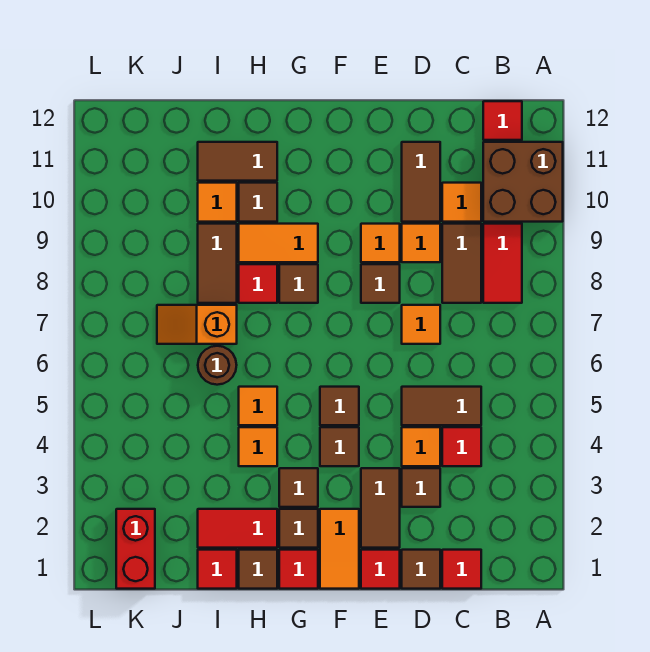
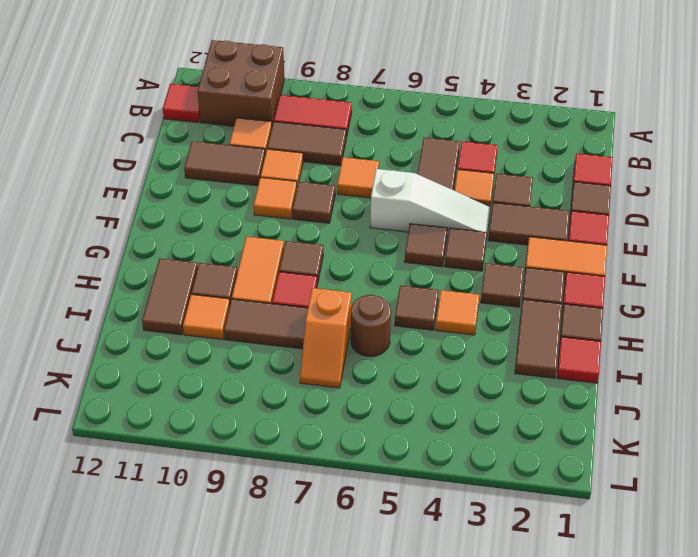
none -> white slope E4:E6 level 1 top 6
red tile H2:I2 level 1 -> brown tile H2:I2 level 1
orange tile H5 level 1 -> brown tile H5 level 1
red brick K1:K2 level 1 -> none

